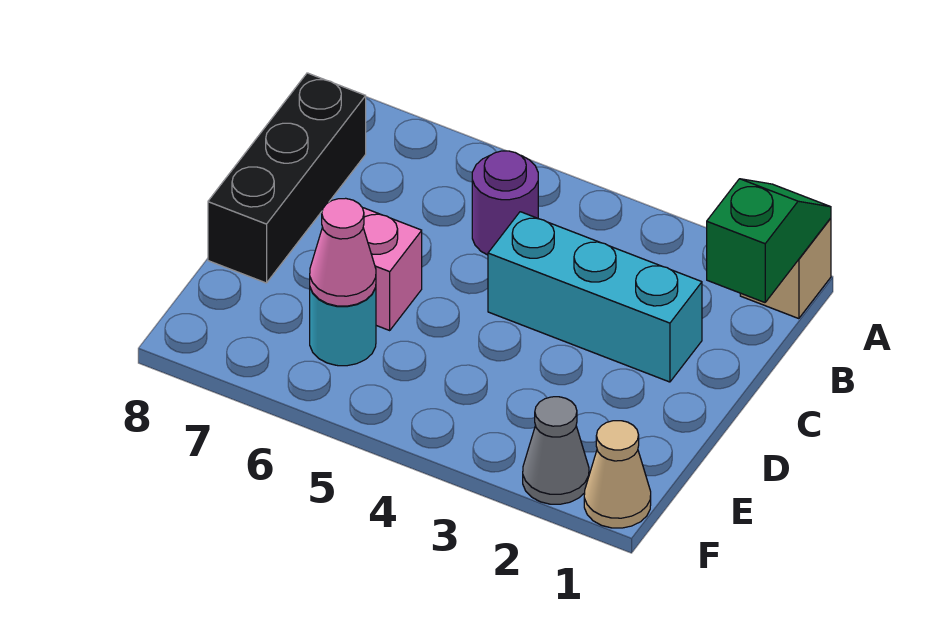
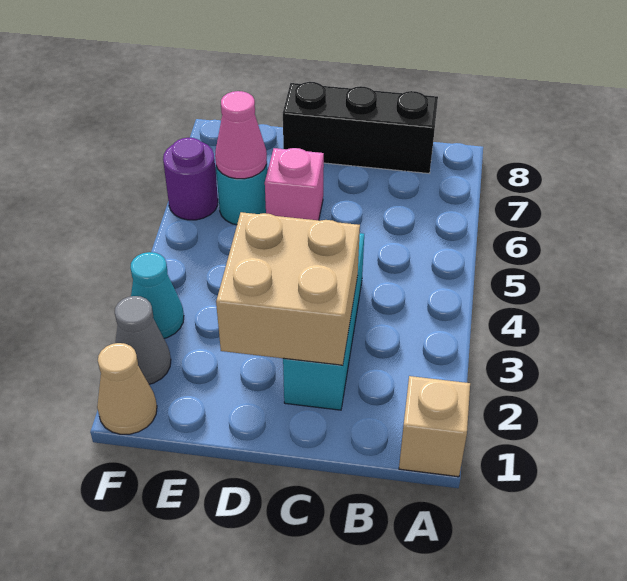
green slope A1:B1 level 2 top B -> none
purple round brick B5 level 1 -> purple round brick F6 level 1
none -> tan brick C2:D3 level 2
none -> cyan cone F3 level 1

